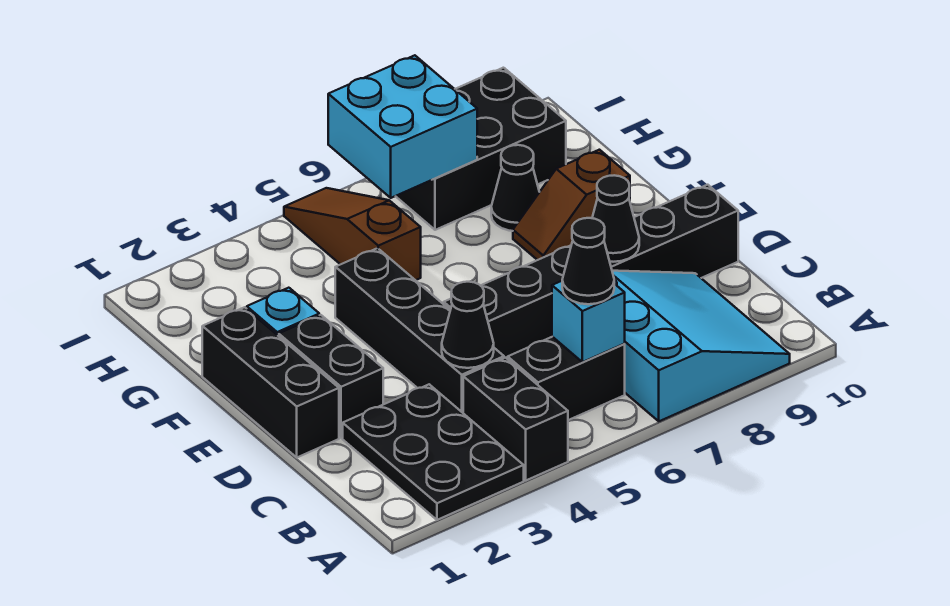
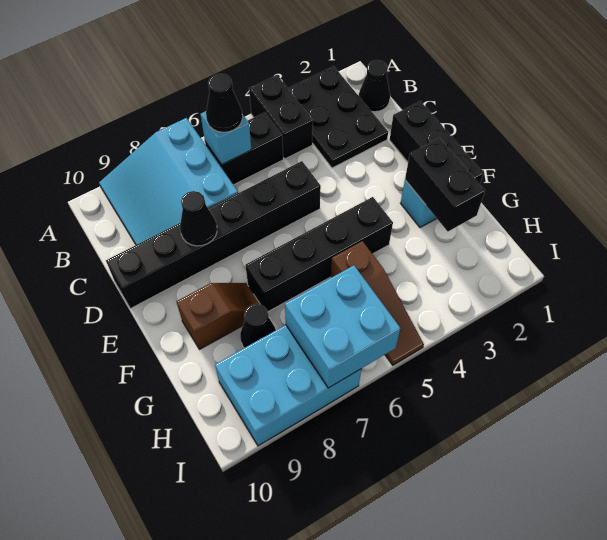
black brick C4:F4 level 1 -> black brick F4:F7 level 1
black cone C4 level 2 -> black cone B1 level 1
black brick D2:E2 level 1 -> black brick F2:G2 level 2
black brick H7:I9 level 1 -> cyan brick H7:I9 level 1

